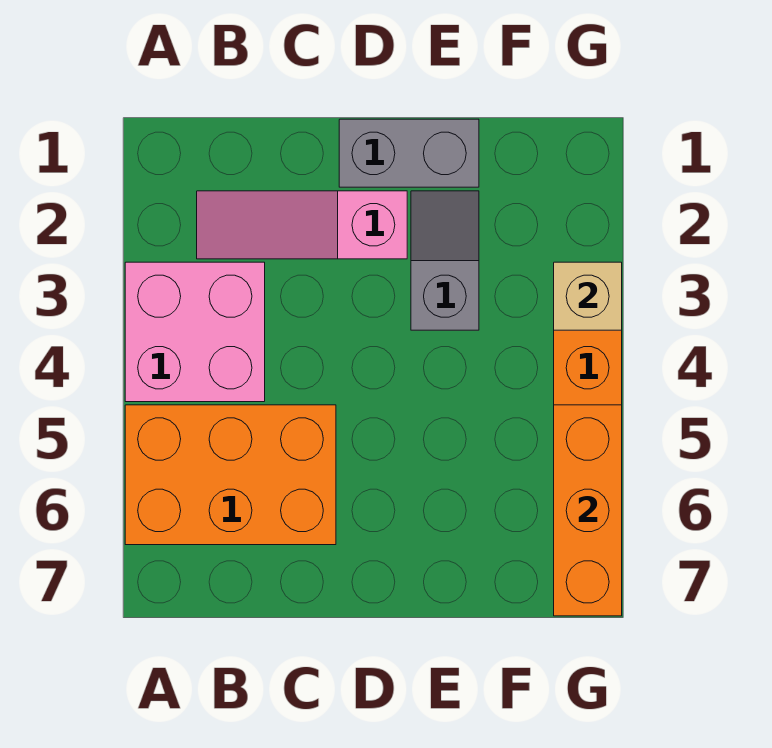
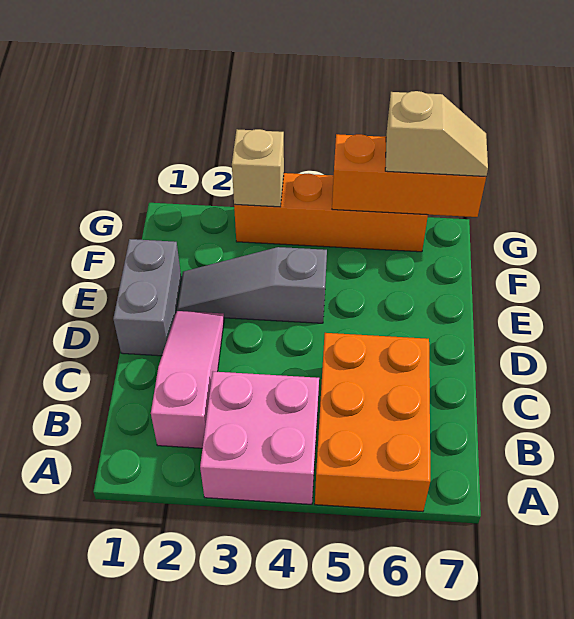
pink slope B2:D2 level 1 top D -> pink slope B2:D2 level 1 top B
grey slope E2:E3 level 1 top 3 -> grey slope E2:E4 level 1 top 4
none -> tan slope G6:G7 level 3 top 6

